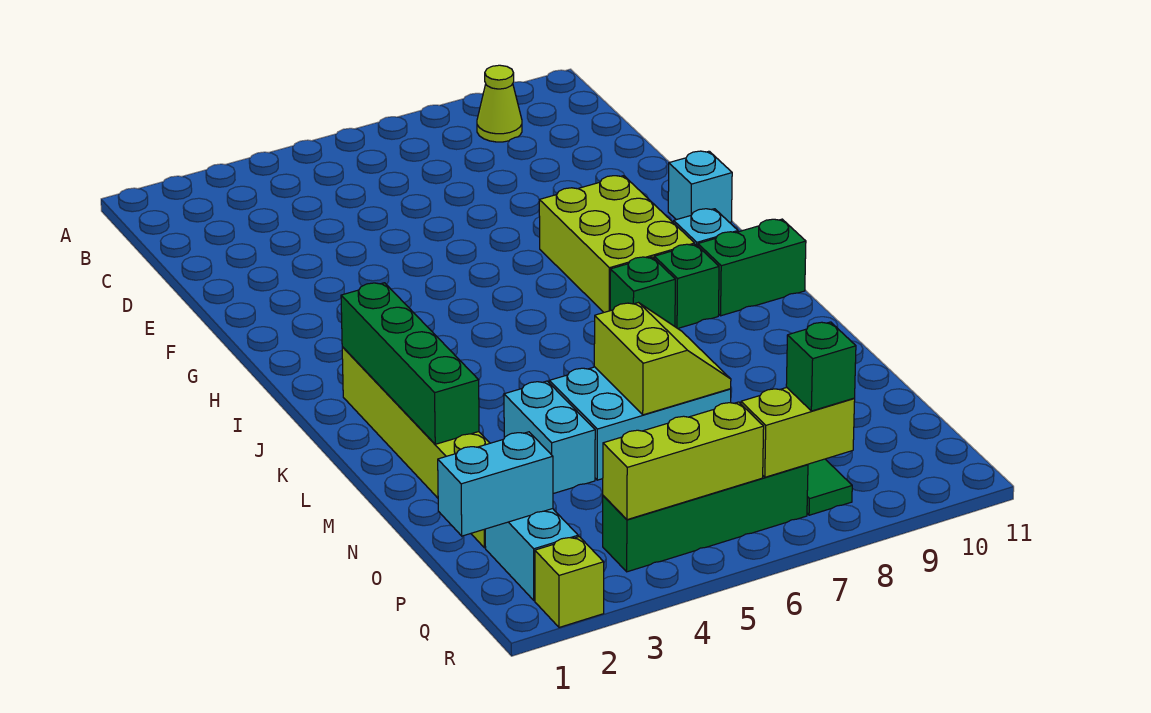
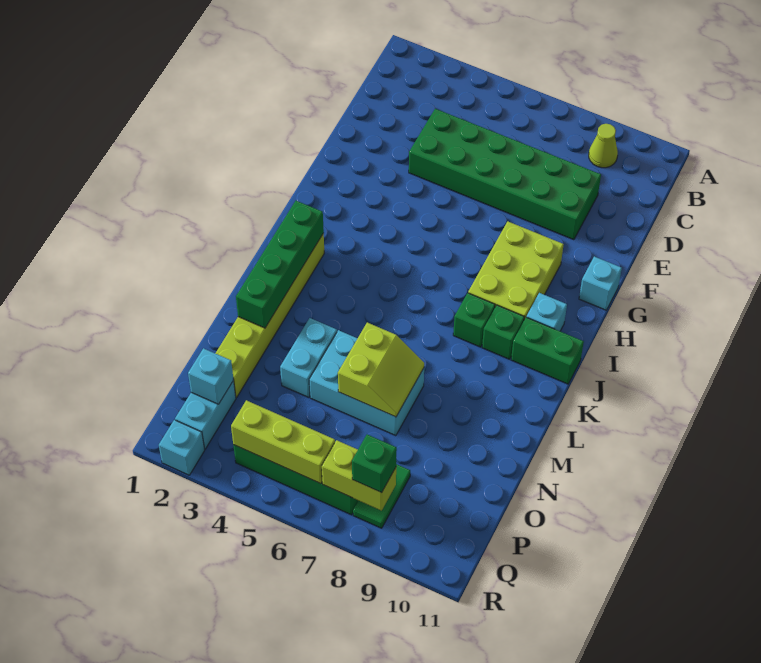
none -> green brick D4:E9 level 1
cyan brick P1:P2 level 2 -> cyan brick P2 level 2
lime brick R2 level 1 -> cyan brick R2 level 1

